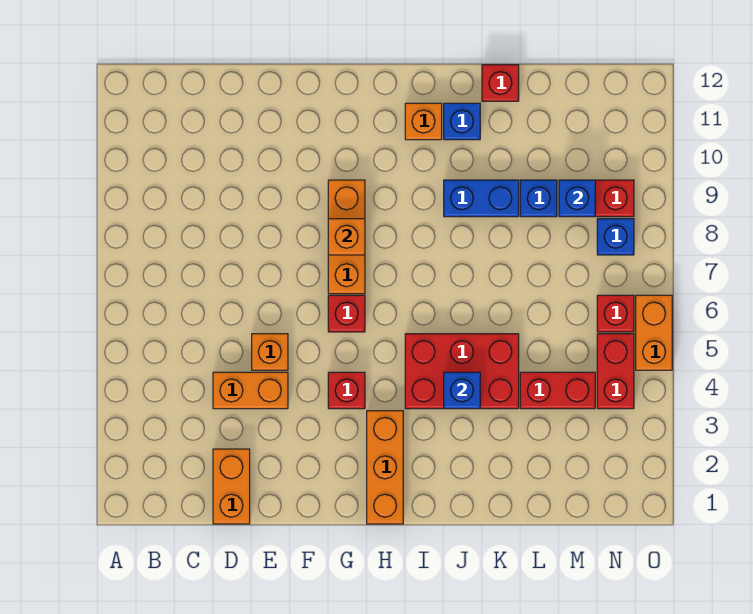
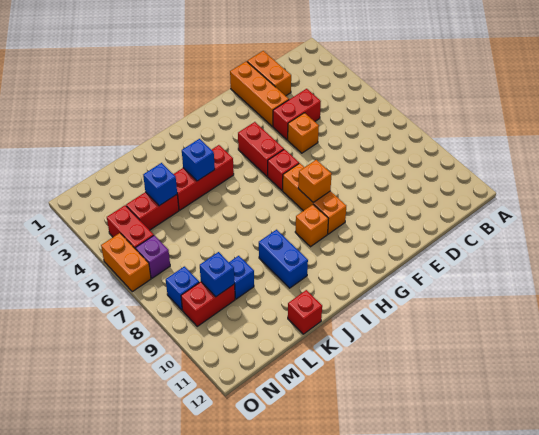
orange brick D4:E4 level 1 -> red brick D4:E4 level 1
red brick G4 level 1 -> red brick G4:G5 level 1
orange brick H1:H3 level 1 -> orange brick E1:E3 level 1
red brick I4:K5 level 1 -> red brick I4:K4 level 1
orange brick I11 level 1 -> orange brick H9 level 1
blue brick J9:K9 level 1 -> blue brick J9:J10 level 1
blue brick J11 level 1 -> blue brick L4 level 2
red brick N6 level 1 -> purple brick N6 level 1

